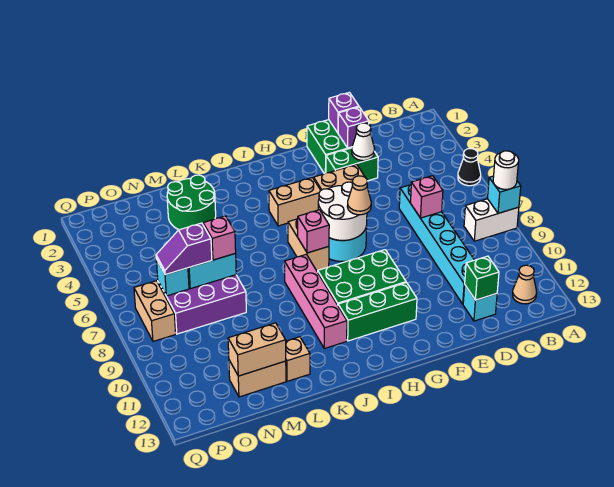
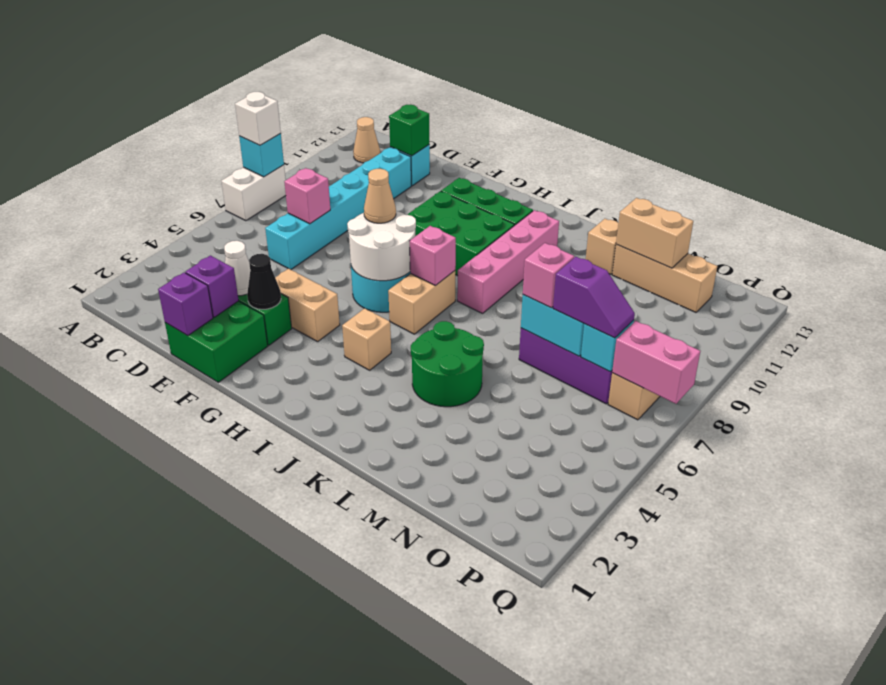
black cone A5 level 1 -> black cone F3 level 2
white brick A8:B8 level 1 -> white brick A7:A8 level 1
white round brick A8 level 3 -> white brick A8 level 3
tan brick H4:I4 level 1 -> tan brick I4 level 1
green round brick L2:M3 level 1 -> green round brick K4:L5 level 1
tan brick M12:N12 level 1 -> tan brick M12:O12 level 1
none -> pink brick P7:Q7 level 2

